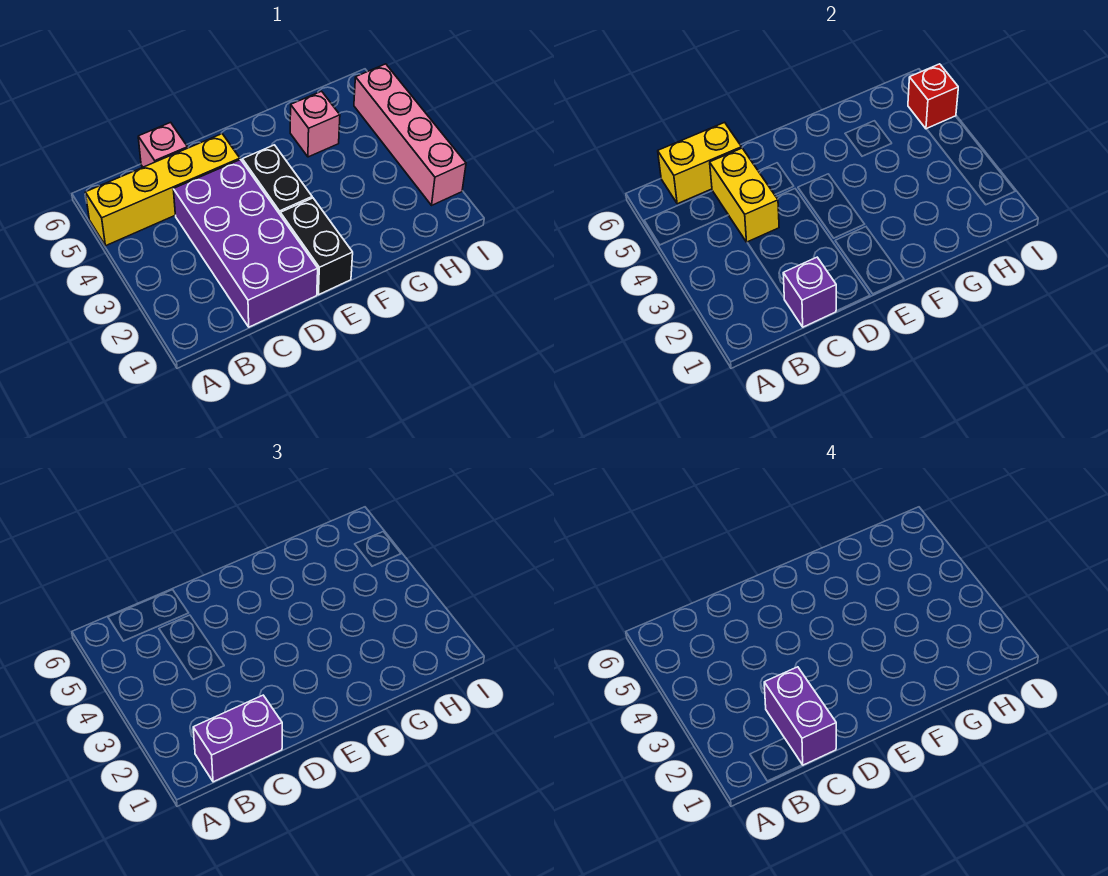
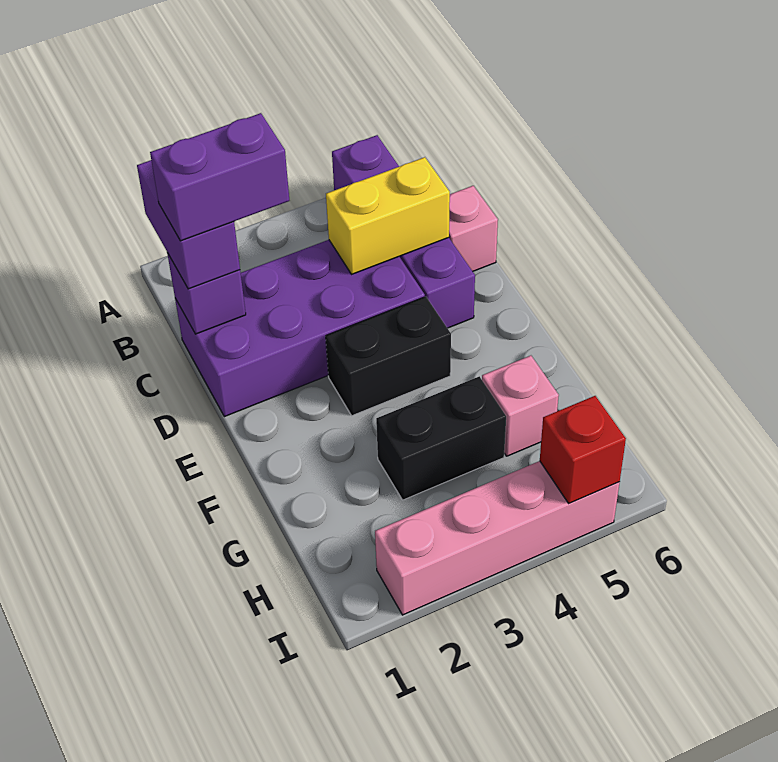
yellow brick A5:D5 level 1 -> purple brick A5:D5 level 1
yellow brick B6:C6 level 2 -> none
black brick E1:E2 level 1 -> black brick G3:G4 level 1

